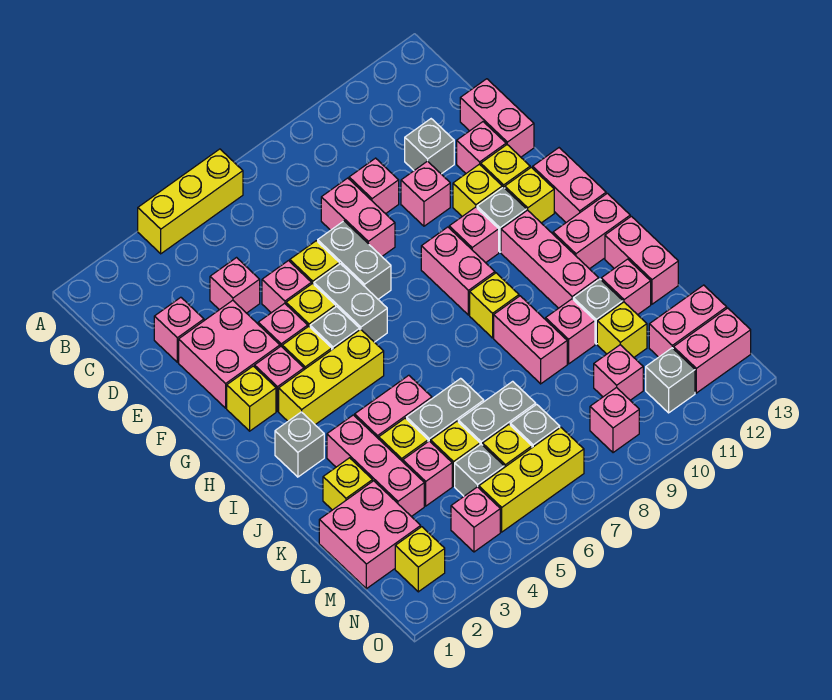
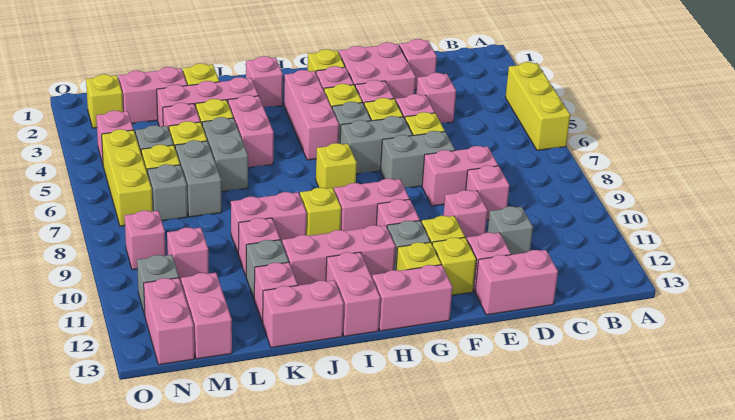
yellow brick H3:H5 level 1 -> pink brick H3:H5 level 1
grey brick I2 level 1 -> pink brick I2 level 1
pink brick L1:M2 level 1 -> pink brick L2:M2 level 1
yellow brick L11 level 1 -> yellow brick H7 level 1

